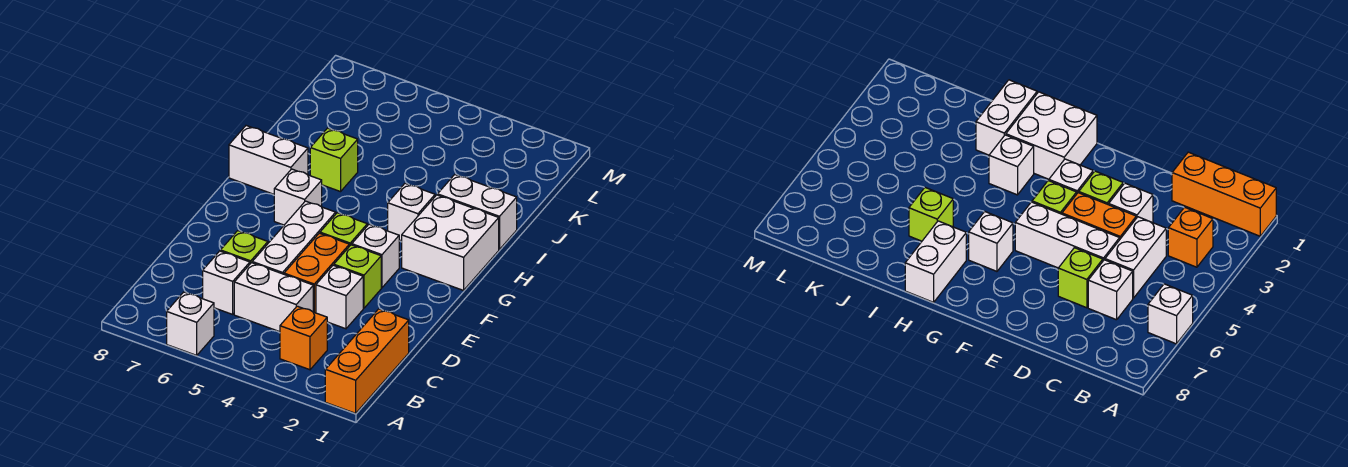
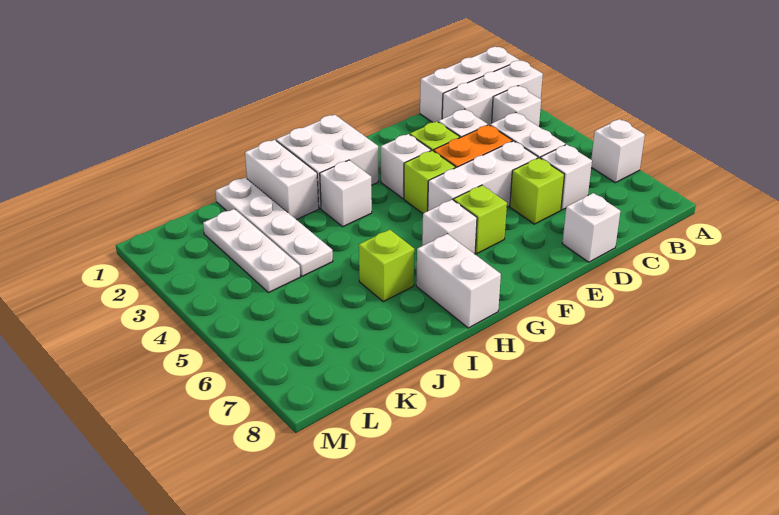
orange brick A1:C1 level 1 -> white brick A1:C1 level 1
none -> white brick A2:C2 level 1
orange brick B3 level 1 -> white brick B3 level 1
none -> white brick D8 level 1
none -> lime brick F6 level 1
none -> white plate J1:J4 level 1
none -> white plate K2:K4 level 1

